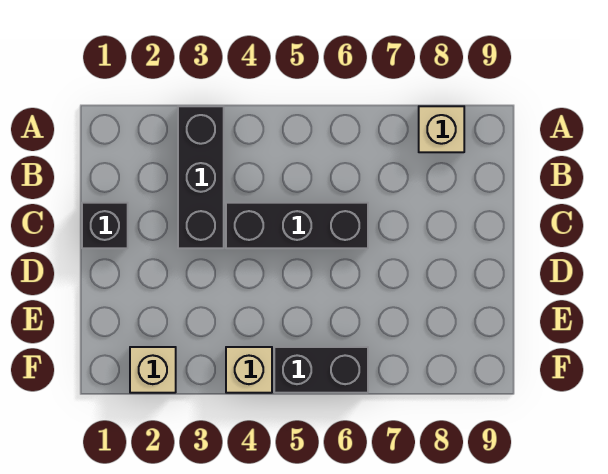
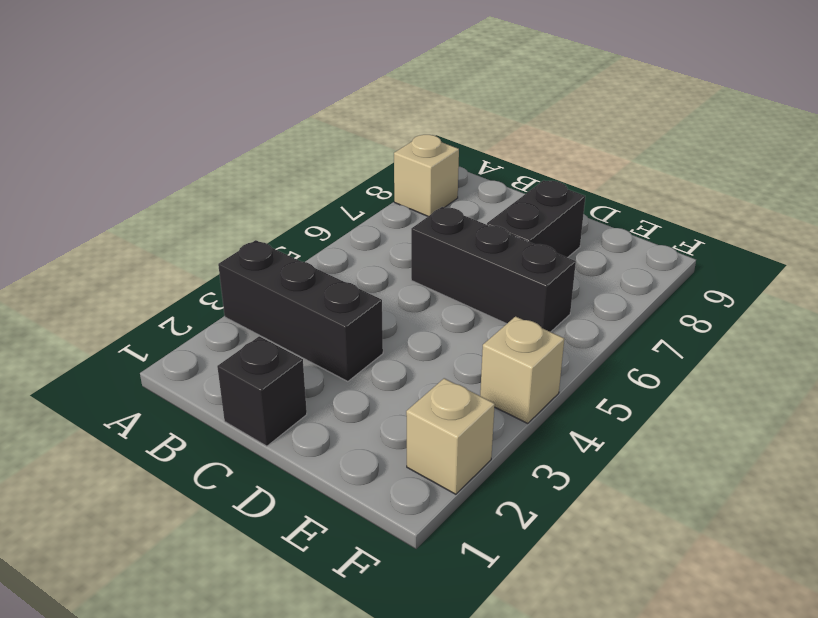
black brick C4:C6 level 1 -> black brick C6:E6 level 1
black brick F5:F6 level 1 -> black brick D7:D8 level 1

